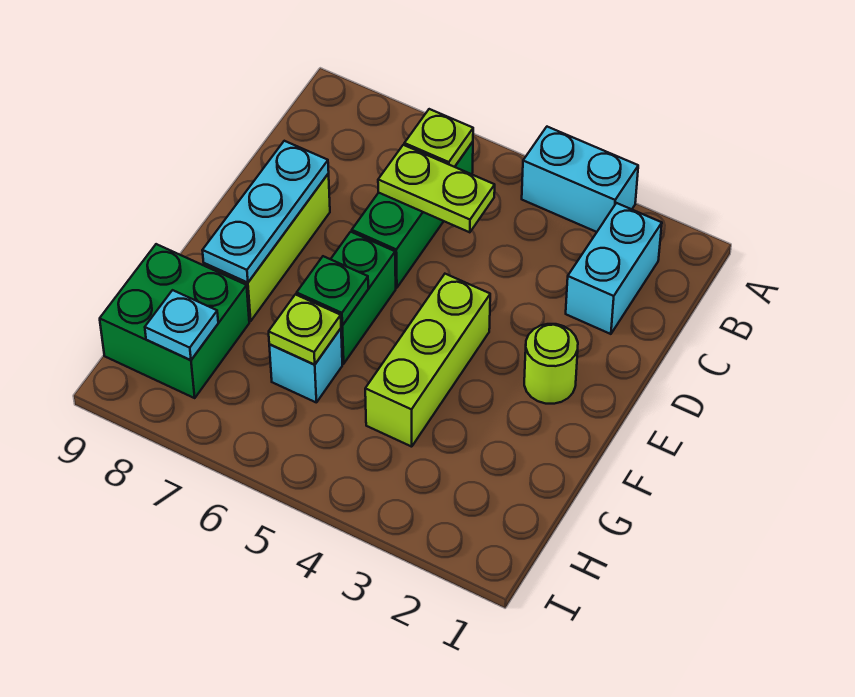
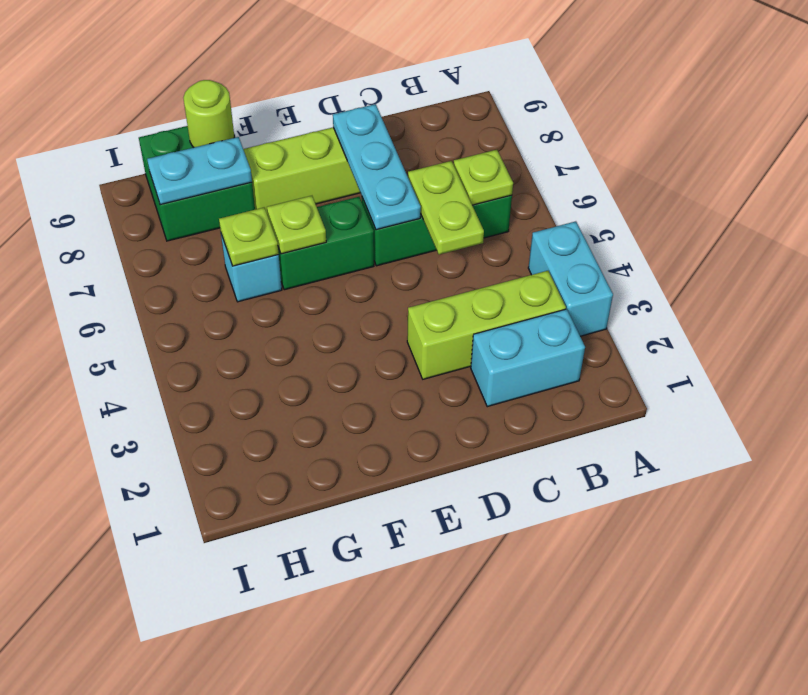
cyan plate D8:F8 level 2 -> cyan plate D6:D8 level 2
lime round brick E2 level 1 -> lime round brick G9 level 2
lime brick E4:G4 level 1 -> lime brick B3:D3 level 1
green plate F6 level 2 -> lime plate F6 level 2
cyan plate H8 level 2 -> cyan plate G8:H8 level 2

